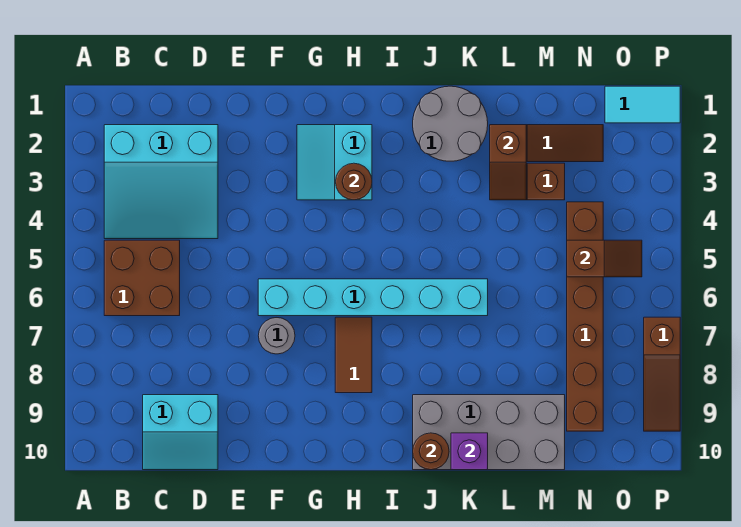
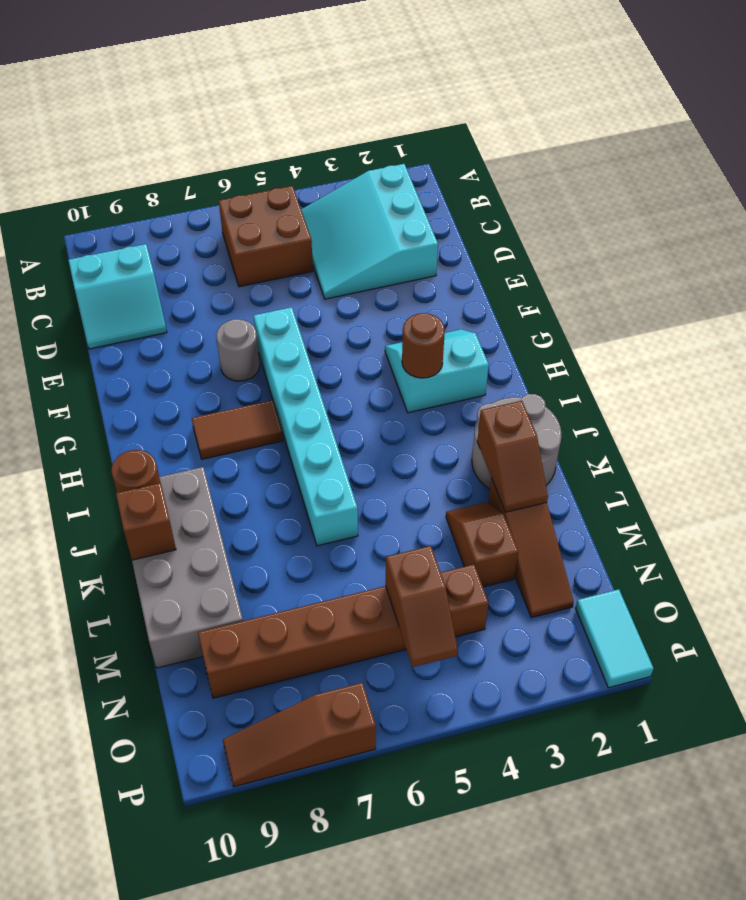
cyan slope C9:D10 level 1 top 9 -> cyan slope C9:D10 level 1 top C
purple brick K10 level 2 -> brown brick K10 level 2
brown slope L2:L3 level 2 top 2 -> brown slope K2:L2 level 2 top K

